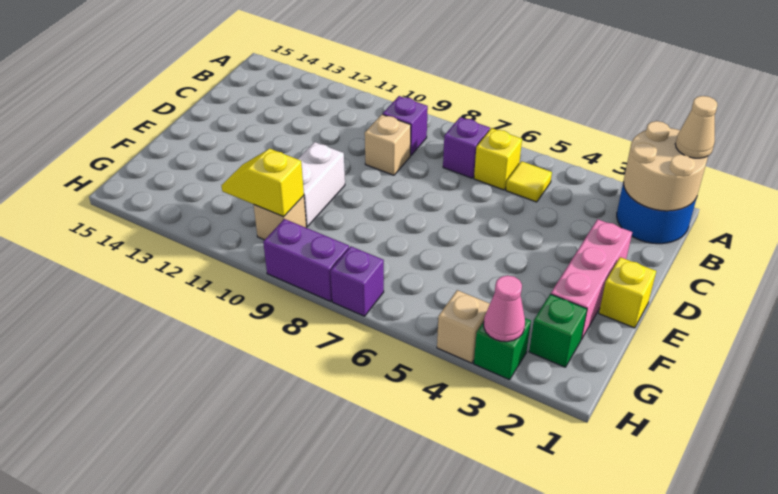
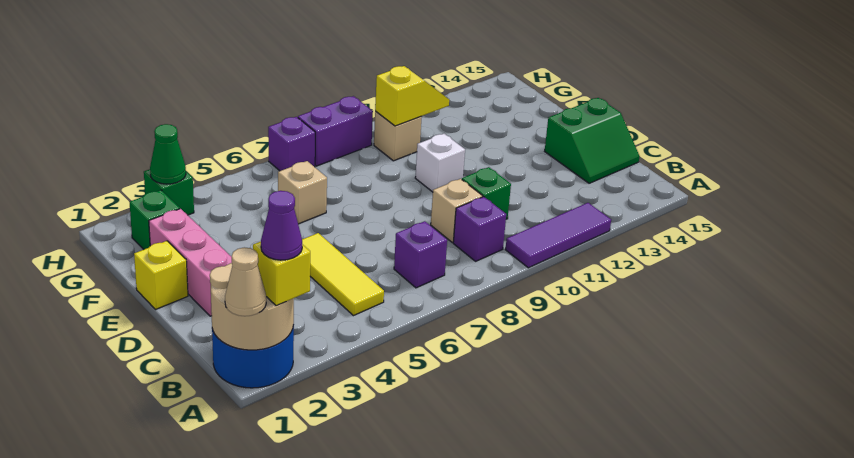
none -> purple cone A2 level 4
none -> purple tile A10:A12 level 1
yellow tile B5 level 1 -> yellow tile B5:D5 level 1
yellow brick B6 level 1 -> yellow brick A2 level 3
none -> green brick C10 level 1
none -> green slope C14:D15 level 1 top D
white brick E10:F10 level 1 -> white brick E10 level 1
pink cone H3 level 2 -> green cone H3 level 2
tan brick H4 level 1 -> tan brick F6 level 1

